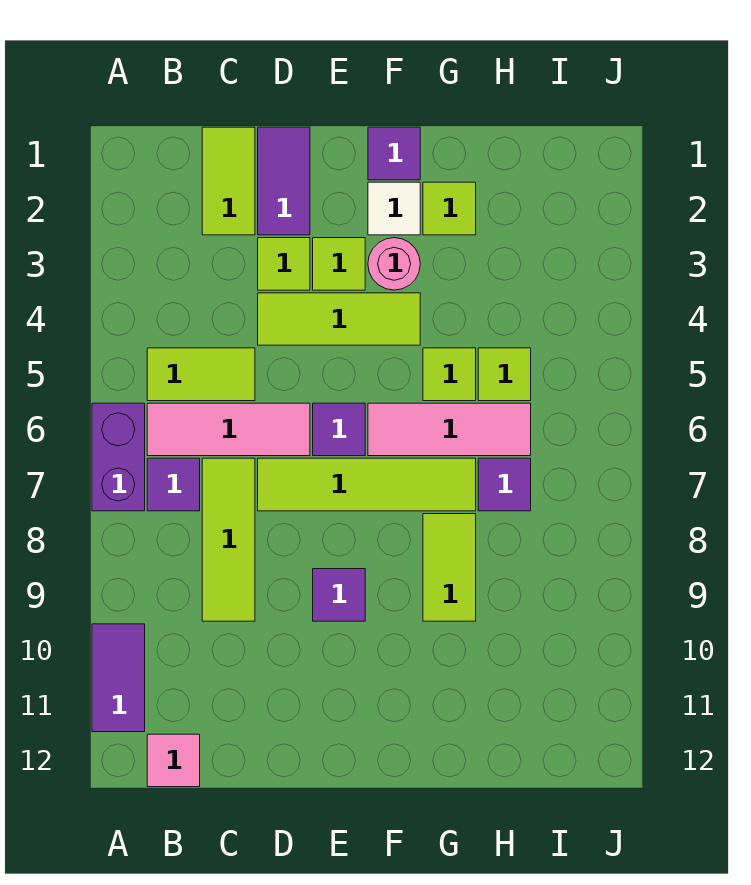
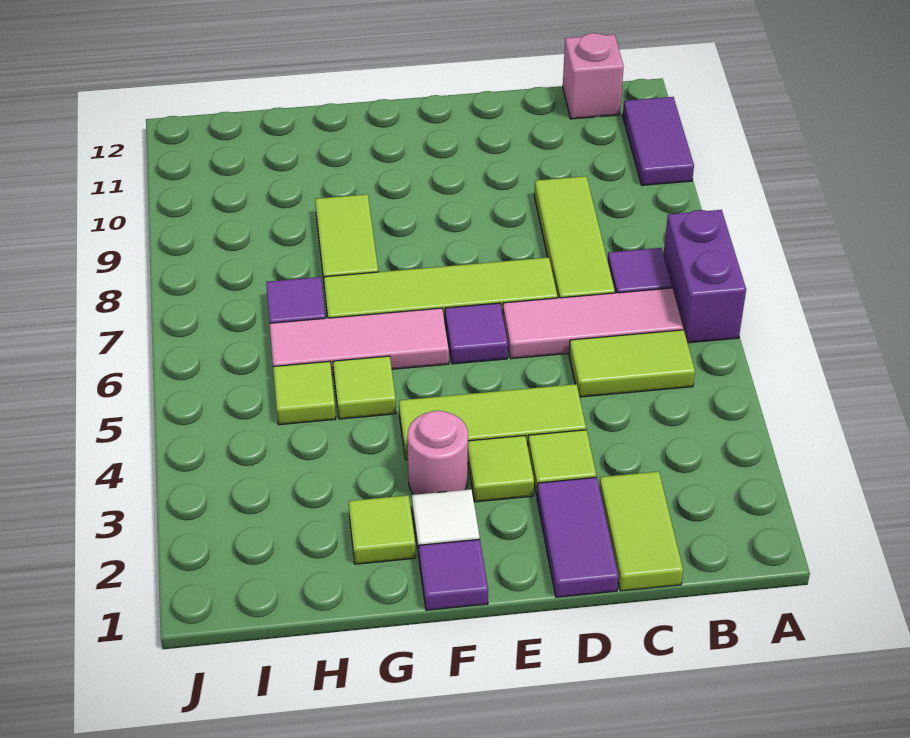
pink tile B12 level 1 -> pink brick B12 level 1
purple tile E9 level 1 -> none

